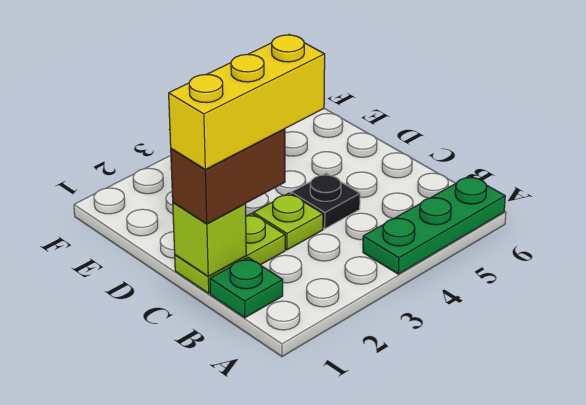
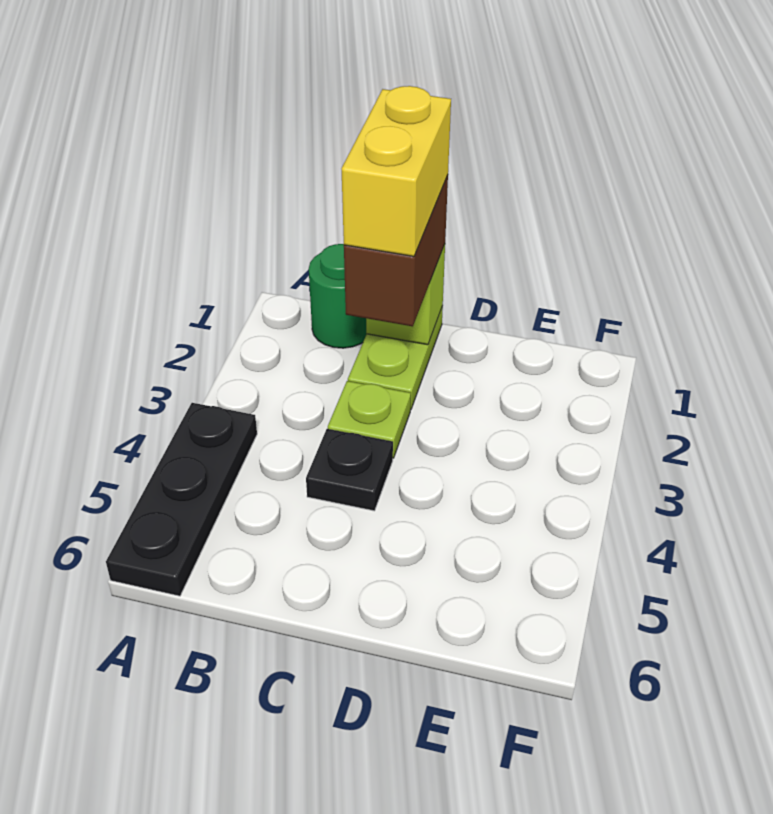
green plate A4:A6 level 1 -> black plate A4:A6 level 1
green plate B1 level 1 -> green round brick B1 level 1
yellow brick C1:C3 level 4 -> yellow brick C1:C2 level 4

